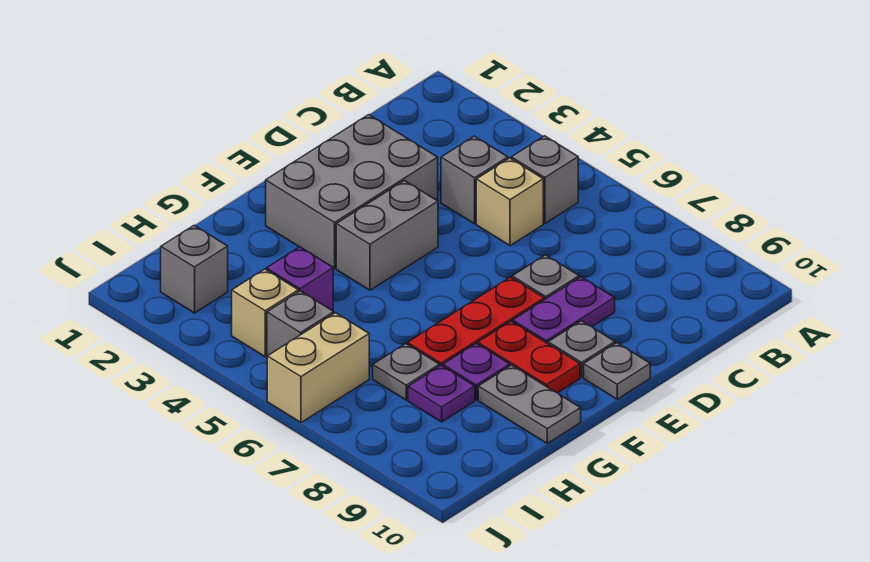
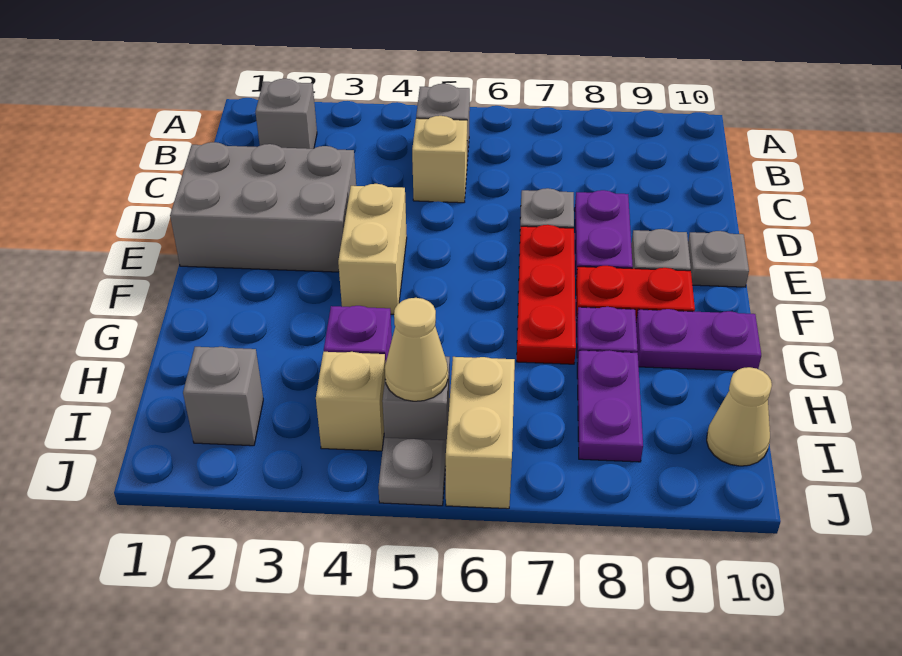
grey brick C4 level 1 -> grey brick B2 level 1
grey brick D2:F3 level 1 -> grey brick D1:E3 level 1
grey brick E4:F4 level 1 -> tan brick E4:F4 level 1
grey plate G9:G10 level 1 -> purple plate G9:G10 level 1
grey plate H7 level 1 -> grey plate J5 level 1
purple plate H8 level 1 -> purple plate H8:I8 level 1
none -> tan cone I5 level 2
none -> tan cone I10 level 1

